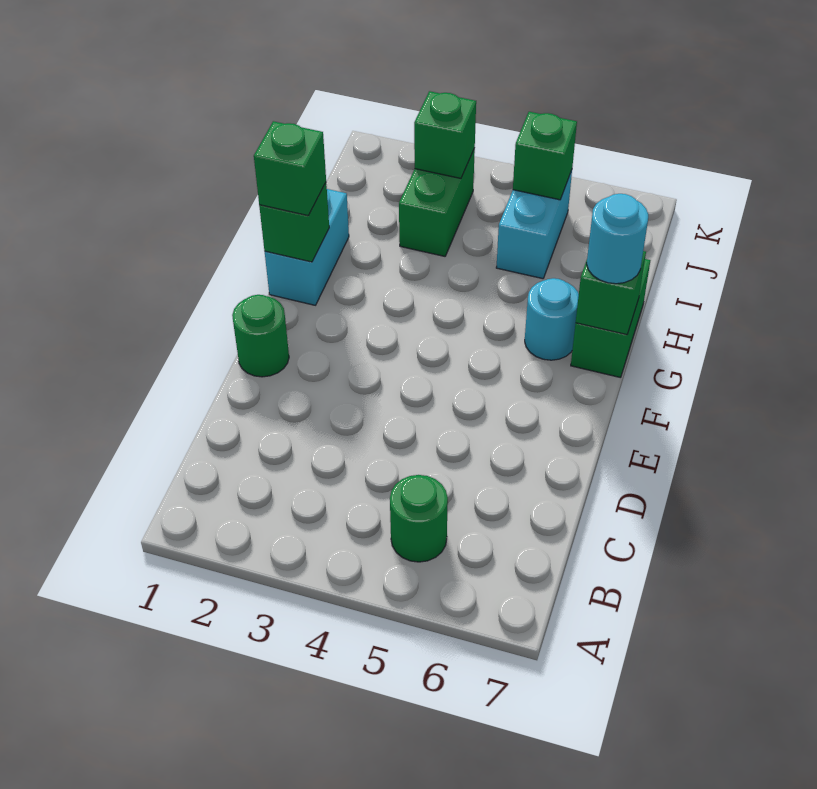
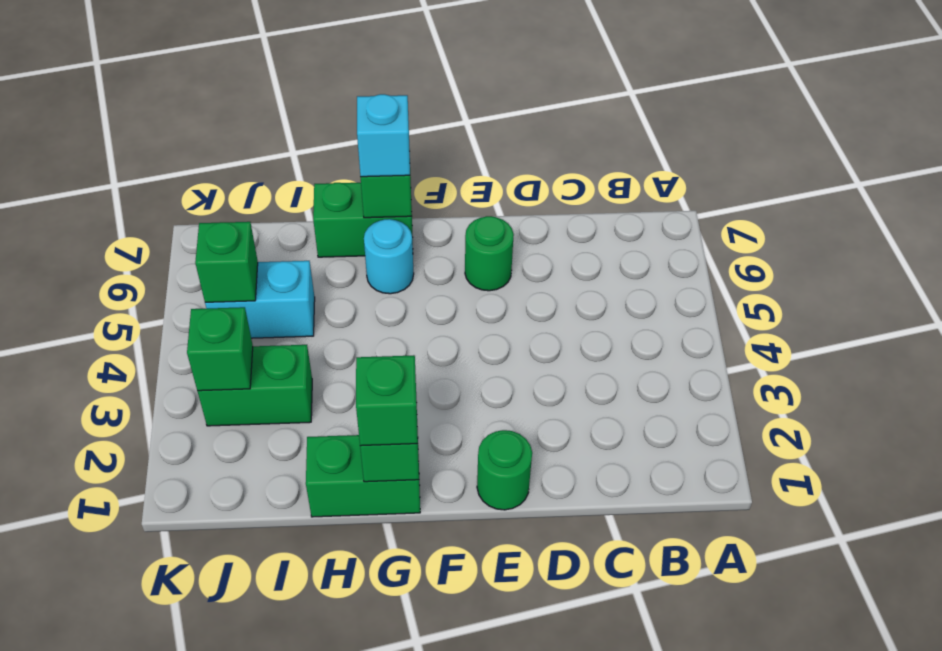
green round brick B5 level 1 -> green round brick E6 level 1
cyan brick G1:H1 level 1 -> green brick G1:H1 level 1
cyan round brick G7 level 3 -> cyan brick G7 level 3

